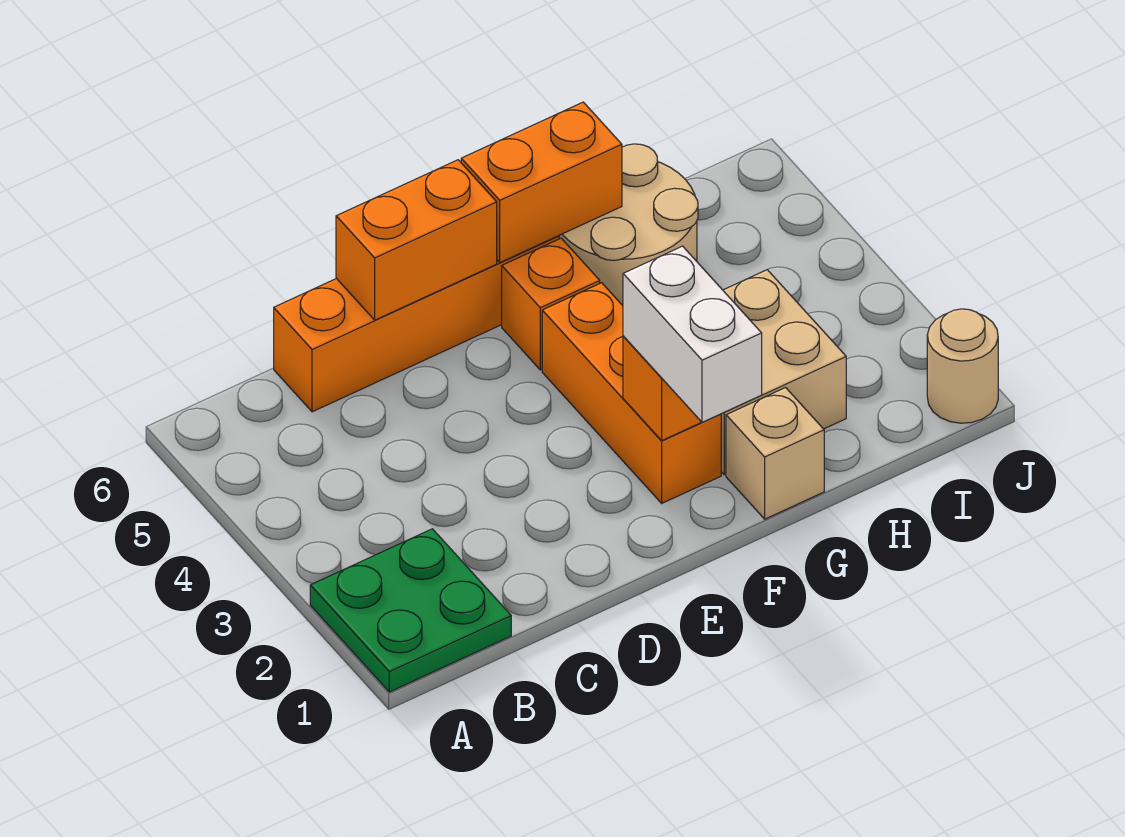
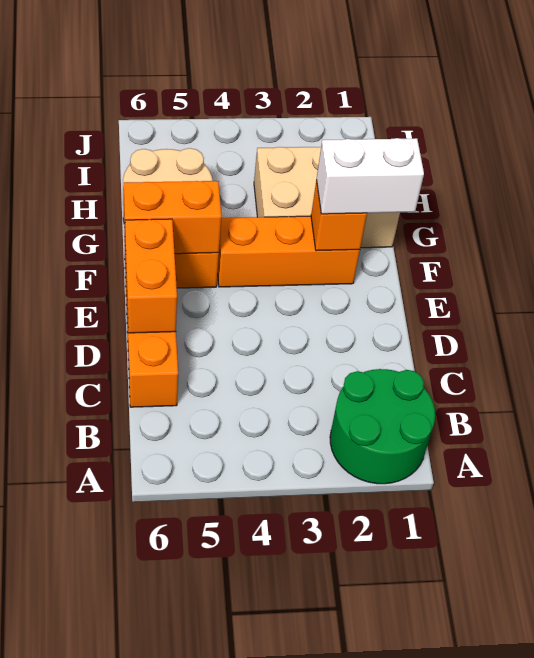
green plate A1:B2 level 1 -> green round brick A1:B2 level 1
orange brick F6:G6 level 2 -> orange brick F5:F6 level 2
tan round brick J1 level 1 -> none

